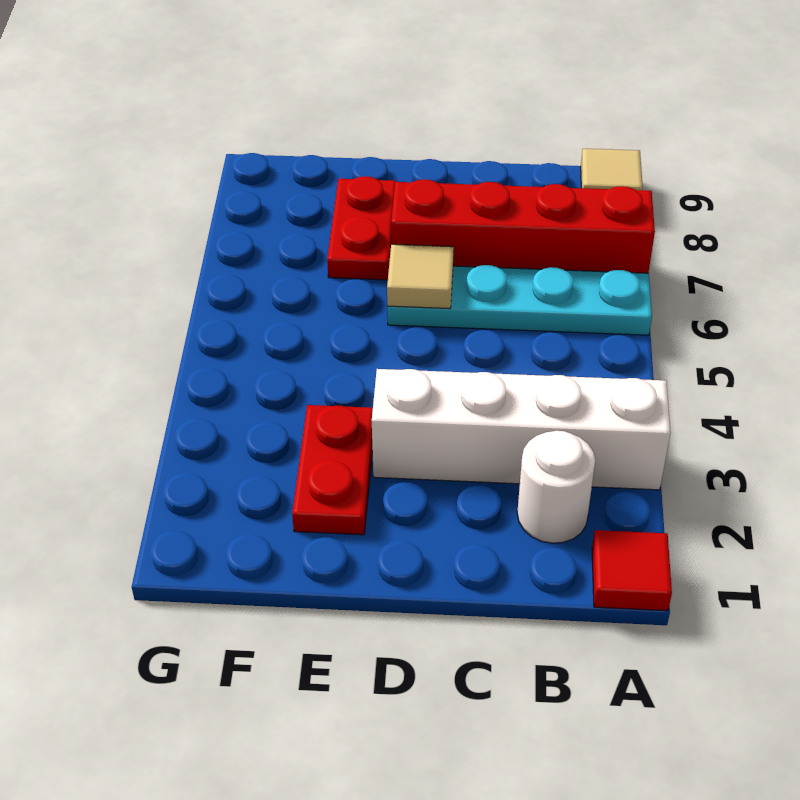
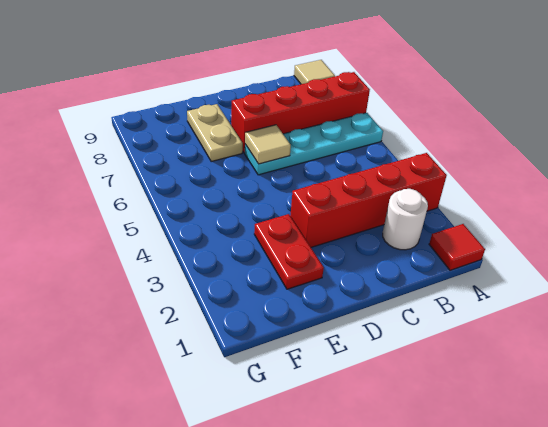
white brick A3:D3 level 1 -> red brick A3:D3 level 1
red plate E7:E8 level 1 -> tan plate E7:E8 level 1

